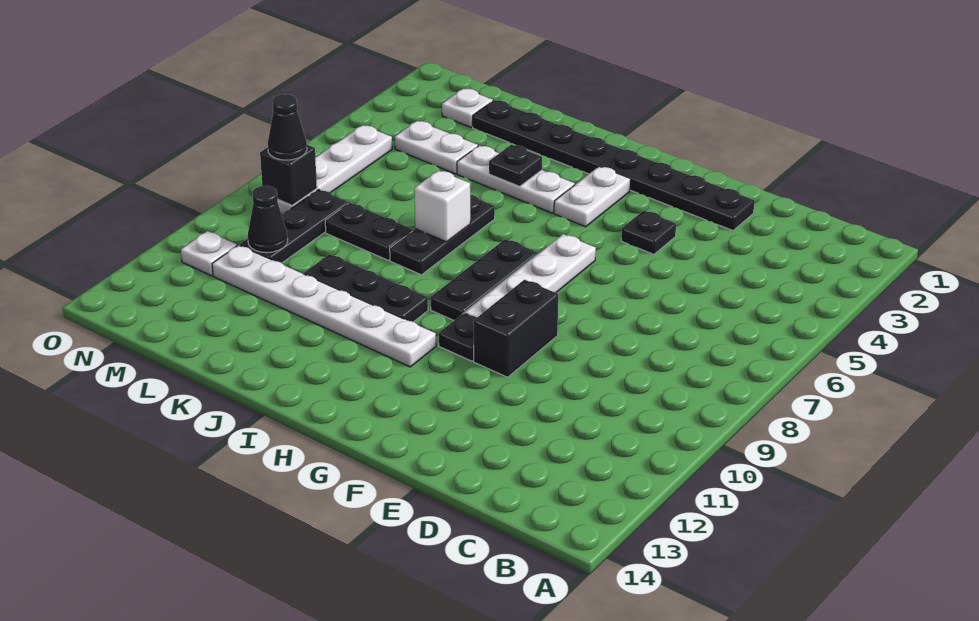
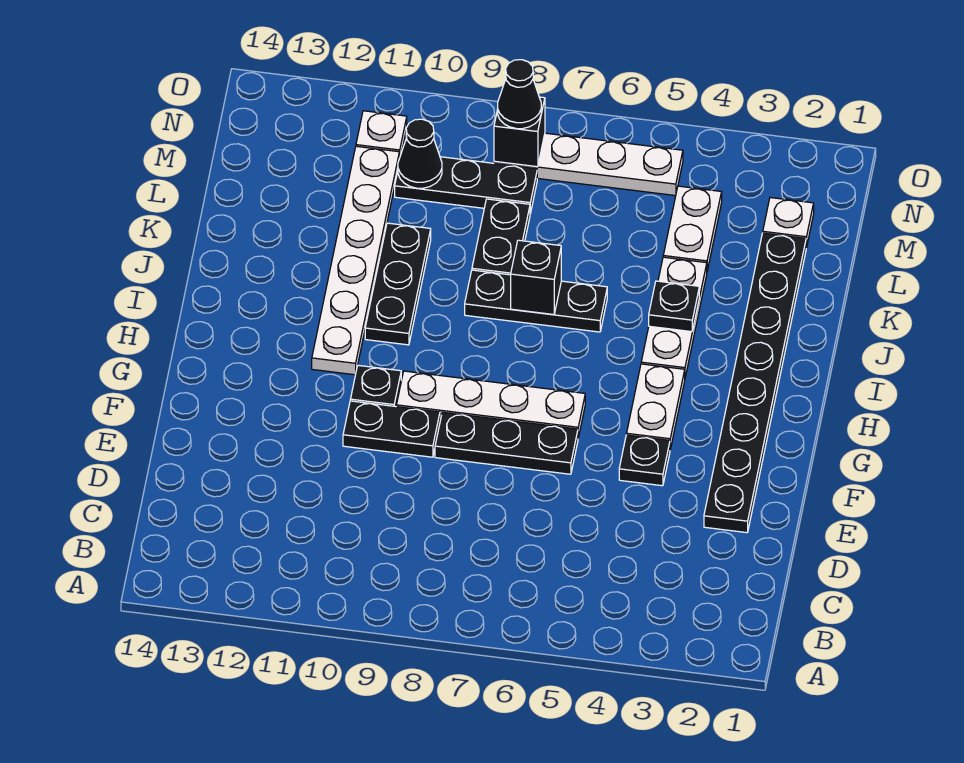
black brick F9:F10 level 1 -> black plate F9:F10 level 1
white plate H3:H4 level 1 -> white plate G4:H4 level 1
black plate H7:H9 level 1 -> black plate F6:F8 level 1
white brick J7 level 2 -> black brick J7 level 2

